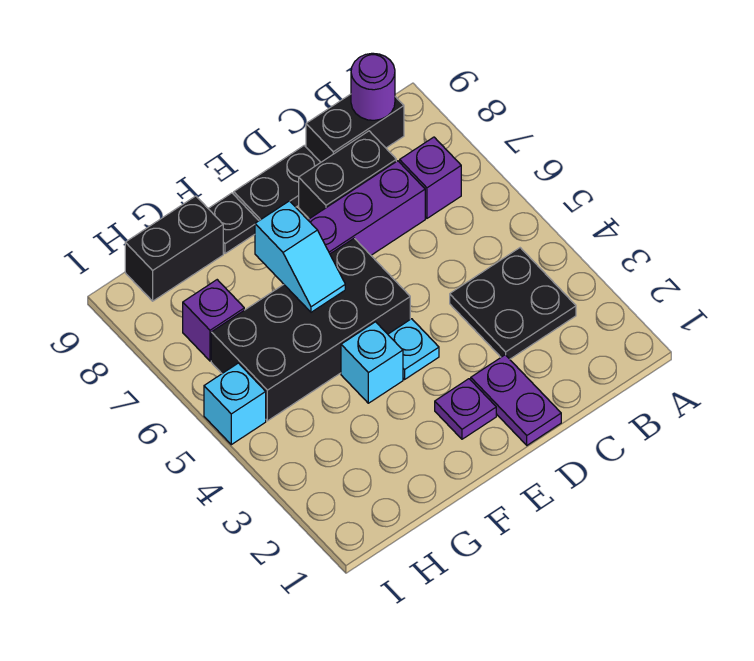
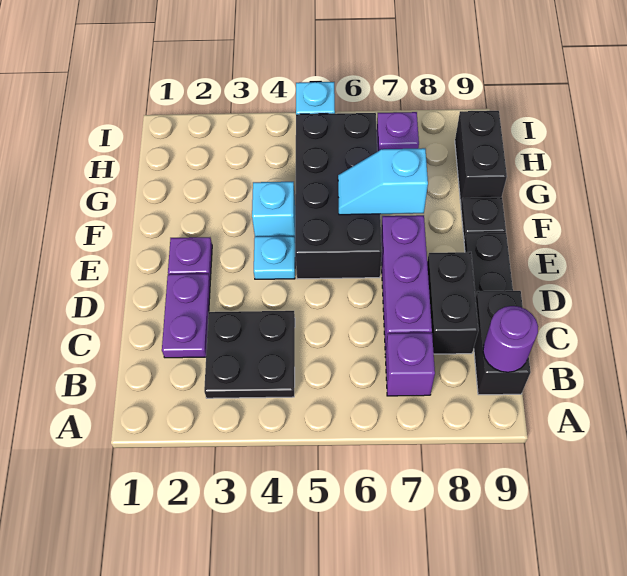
purple plate D1:D2 level 1 -> purple plate C2:D2 level 1

